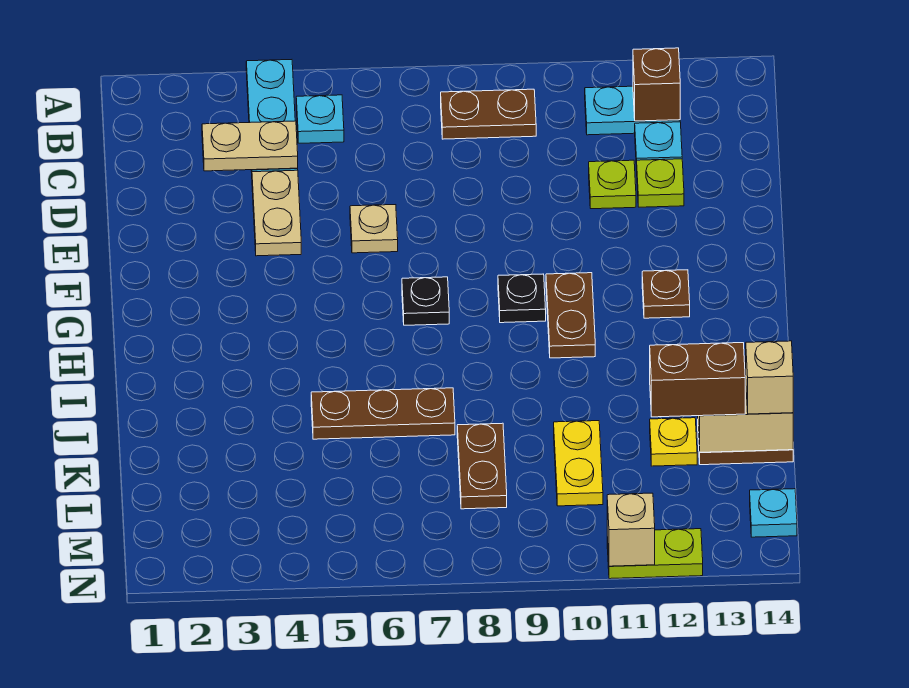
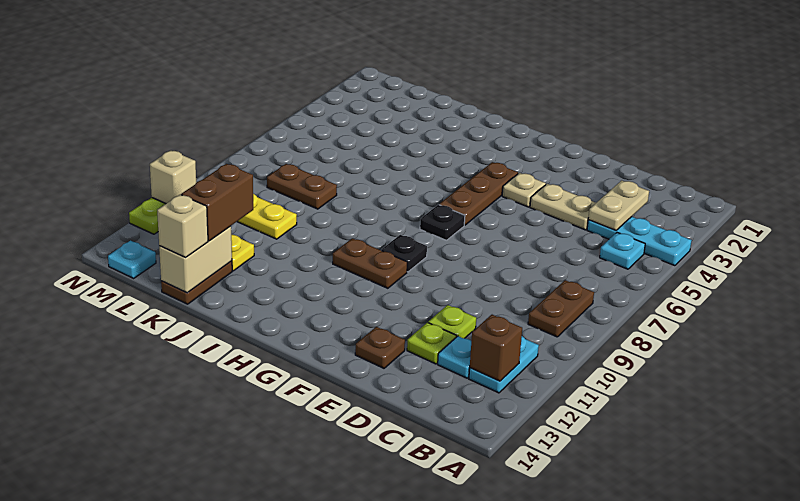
tan plate E6 level 1 -> tan plate F4 level 1
brown plate G12 level 1 -> brown plate E13 level 1
brown plate J5:J7 level 1 -> brown plate G4:G6 level 1

